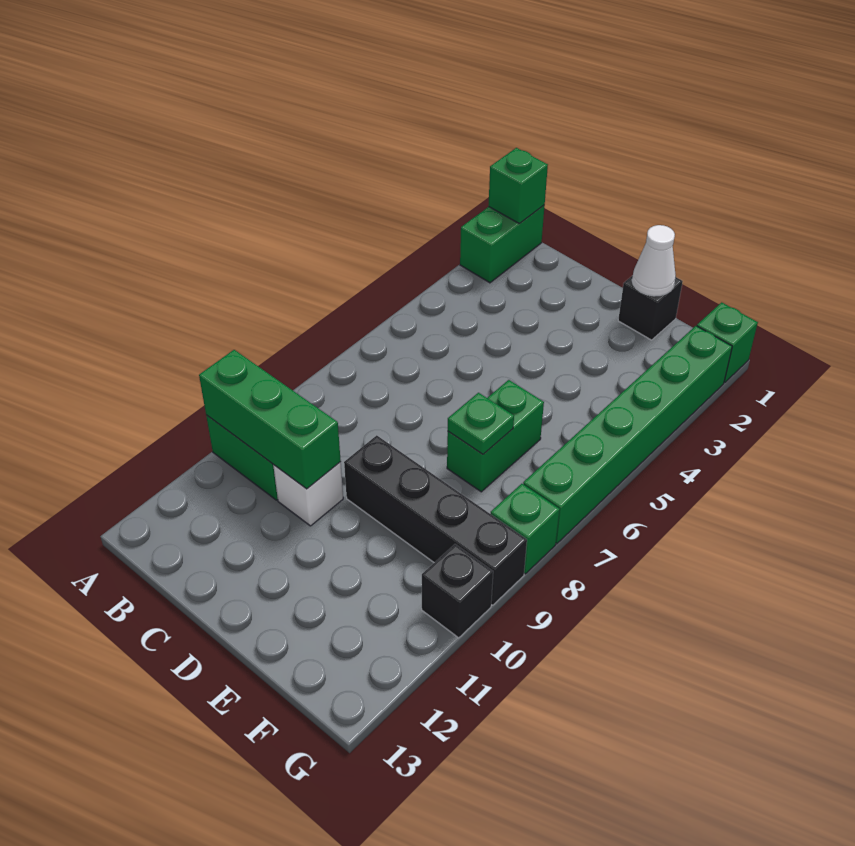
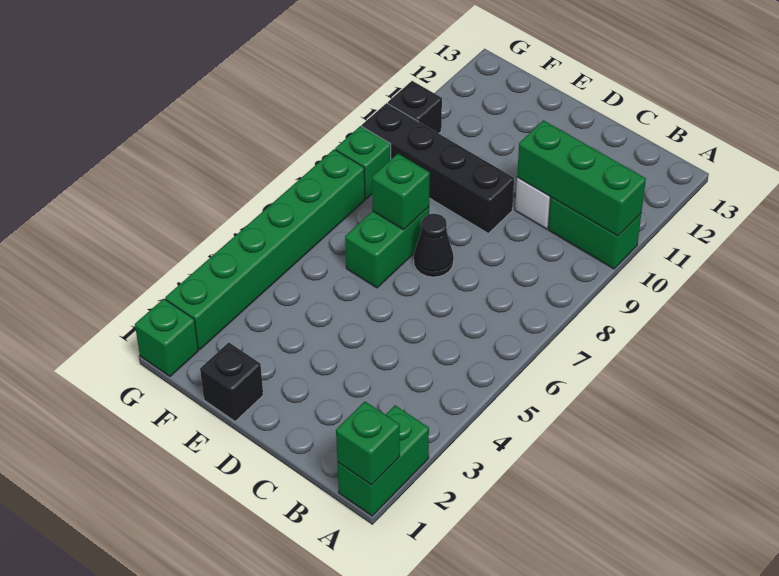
none -> black cone D7 level 1
white cone E1 level 2 -> none
green plate E7 level 2 -> green brick E7 level 2

